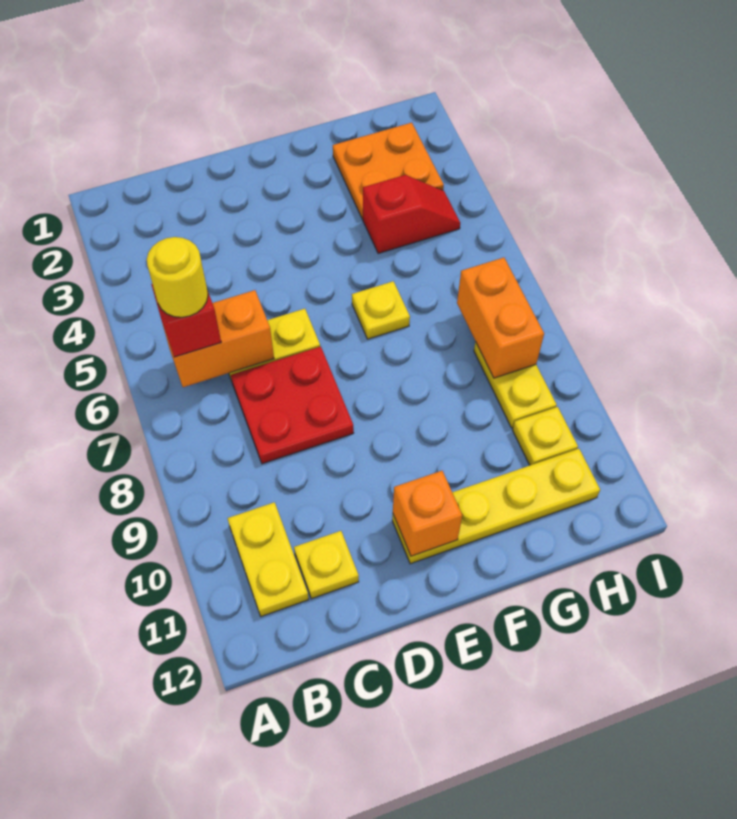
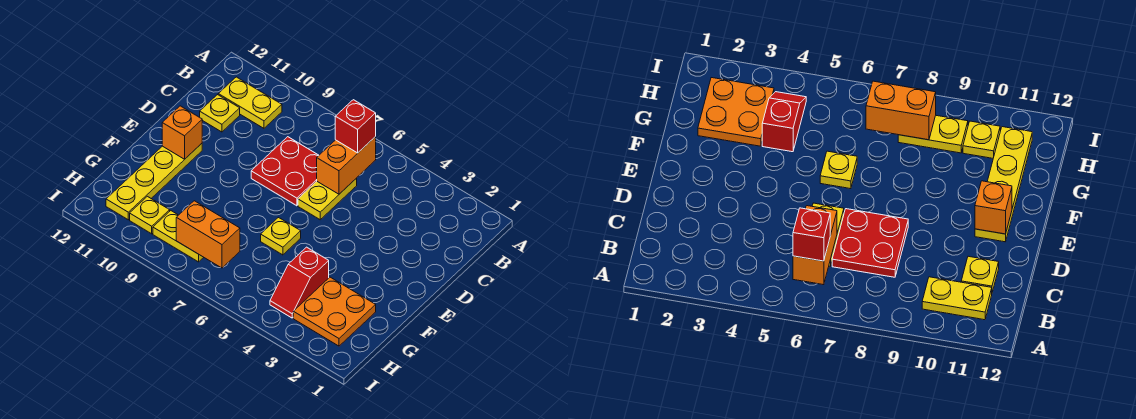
yellow round brick B6 level 4 -> none

